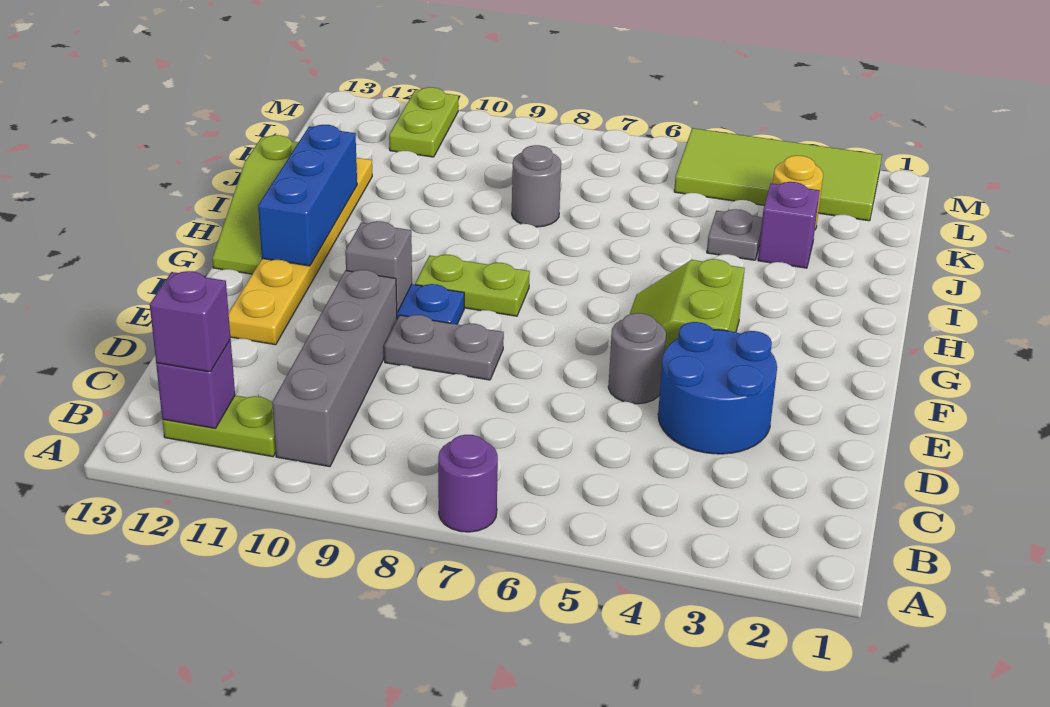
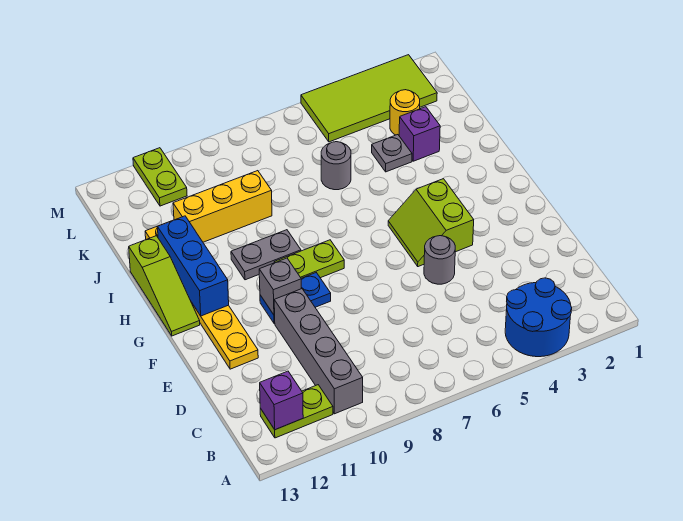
purple round brick A7 level 1 -> none
purple brick B12 level 3 -> none
blue round brick D3:E4 level 1 -> blue round brick A3:B4 level 1
grey plate E8:E9 level 1 -> grey plate H9:H10 level 1
grey round brick J8 level 1 -> grey round brick J6 level 1
none -> yellow brick J9:J11 level 1

